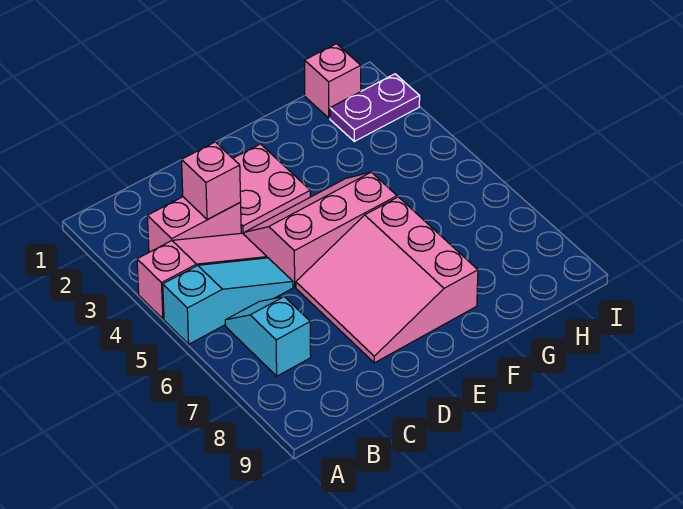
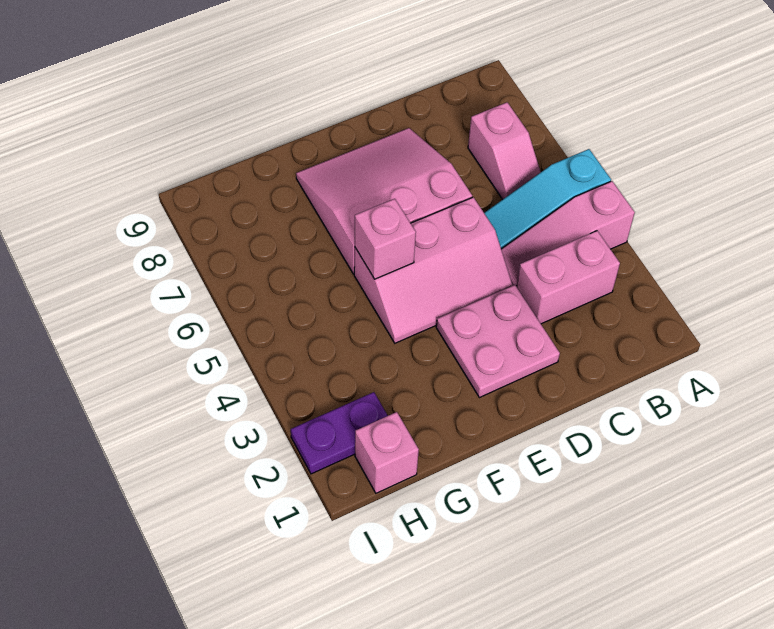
cyan slope B6:B7 level 1 top 7 -> pink slope B6:B7 level 1 top 7
pink brick C3 level 2 -> pink brick F5 level 2
pink slope D6:F8 level 1 top F -> pink slope D6:F8 level 1 top 6

